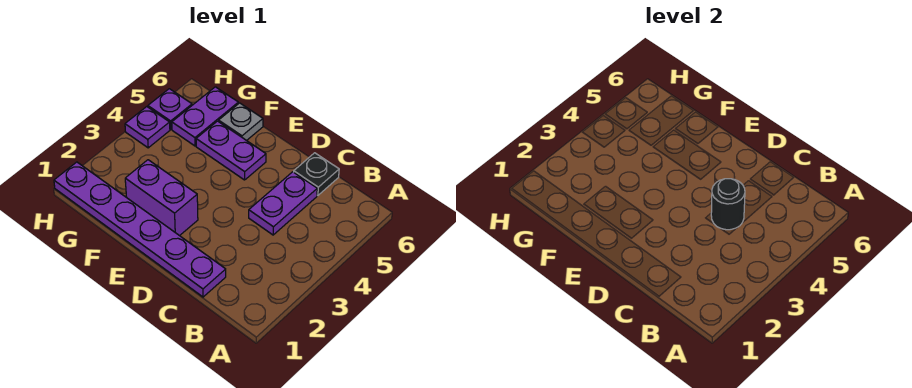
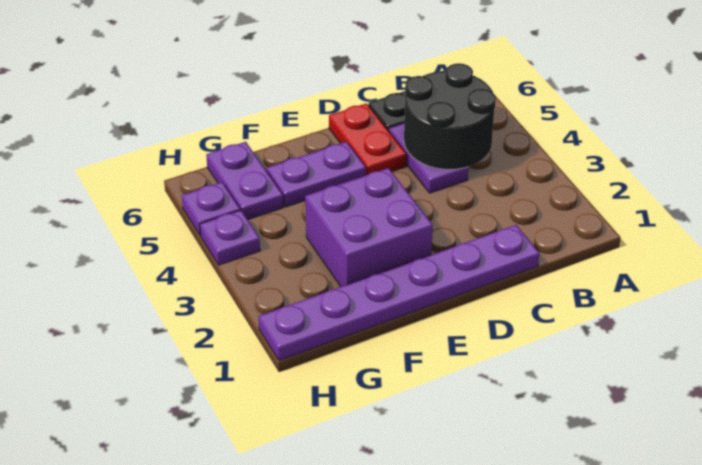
black round brick C4 level 2 -> black round brick B4:C5 level 2
none -> red plate D5:D6 level 1
purple brick E2:F2 level 1 -> purple brick E2:F3 level 1
grey plate F6 level 1 -> none

